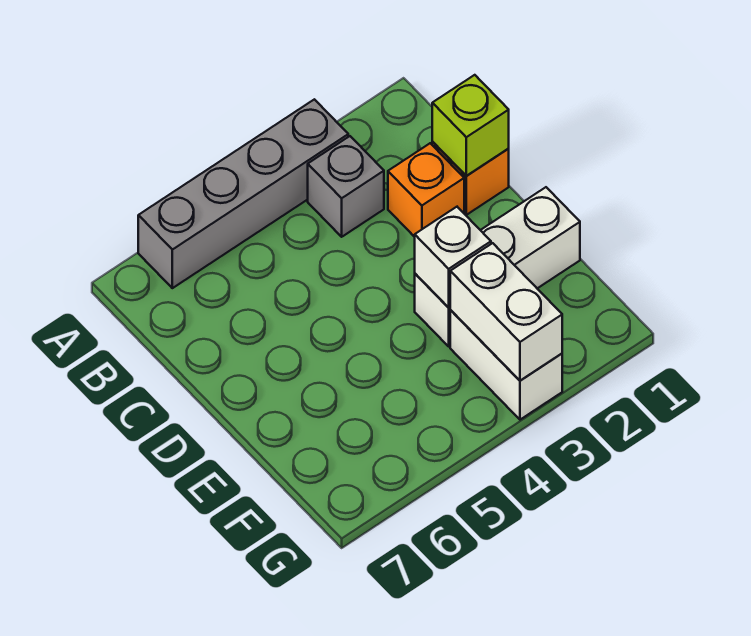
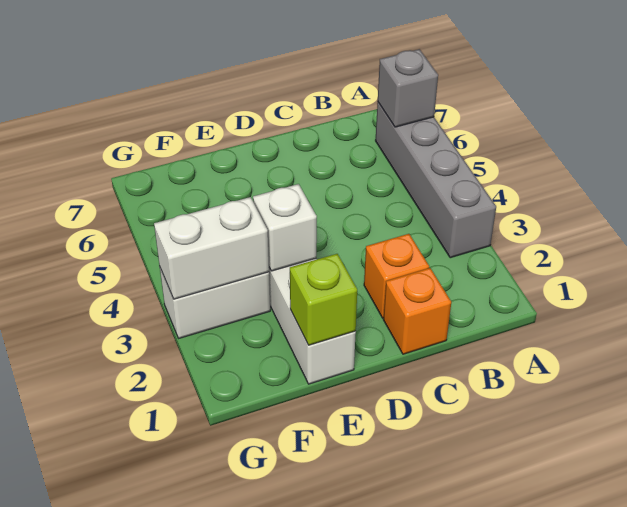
grey brick B3 level 1 -> grey brick A6 level 2
lime brick C1 level 2 -> lime brick E1 level 2

